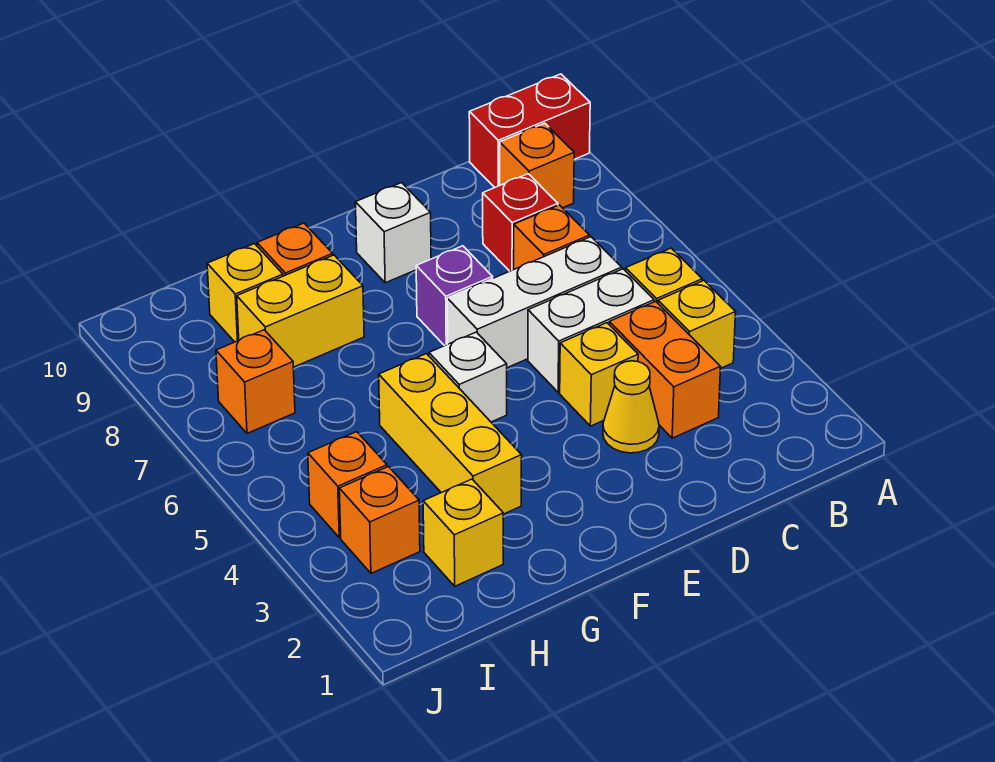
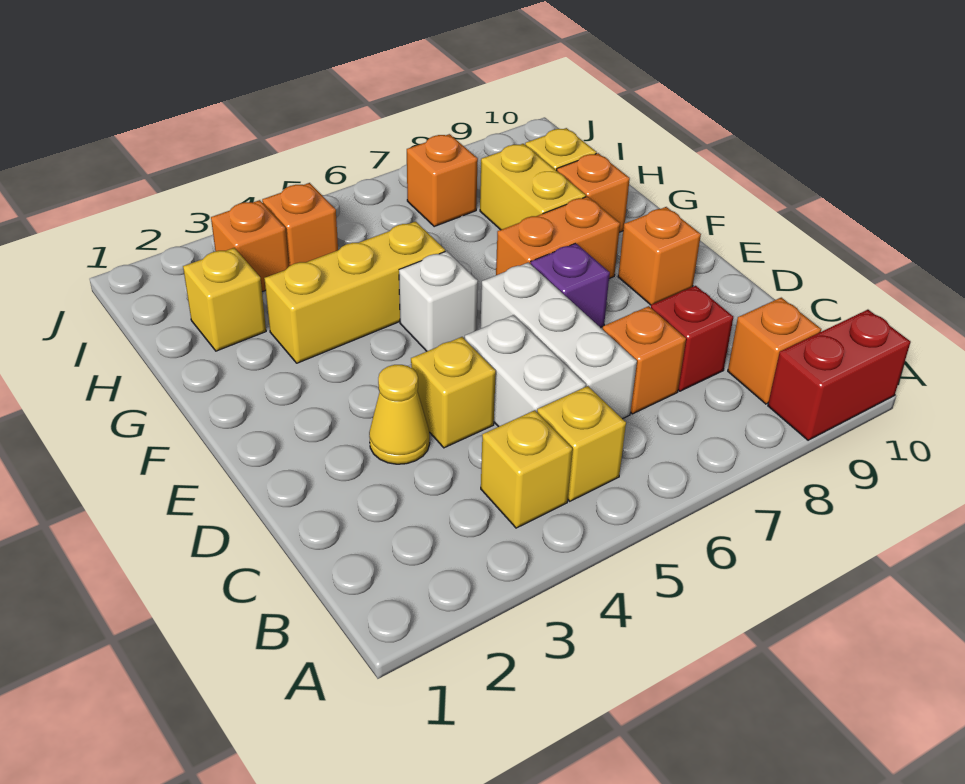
red brick A10:B10 level 1 -> red brick A9:A10 level 1
orange brick C3:C4 level 1 -> orange brick F7:F8 level 1
white brick E9 level 1 -> orange brick E9 level 1

